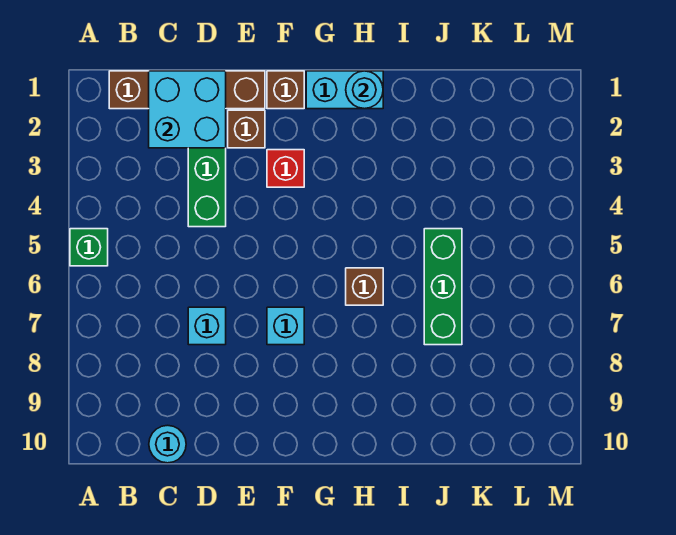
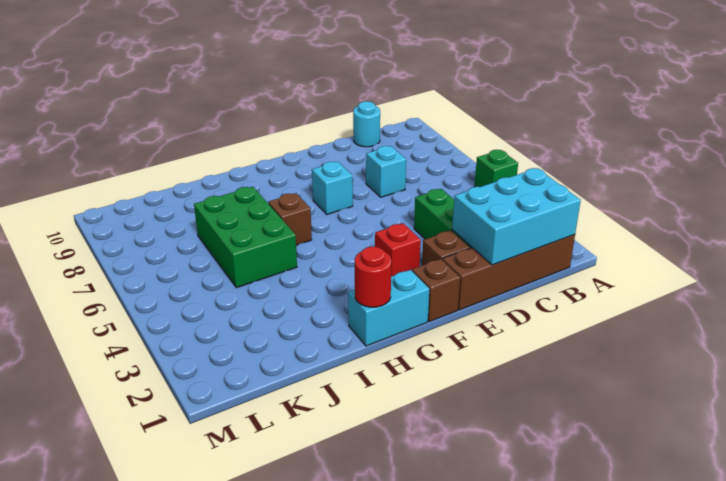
cyan brick C1:D2 level 2 -> cyan brick B1:D2 level 2
cyan round brick H1 level 2 -> red round brick H1 level 2
green brick J5:J7 level 1 -> green brick I5:J7 level 1

